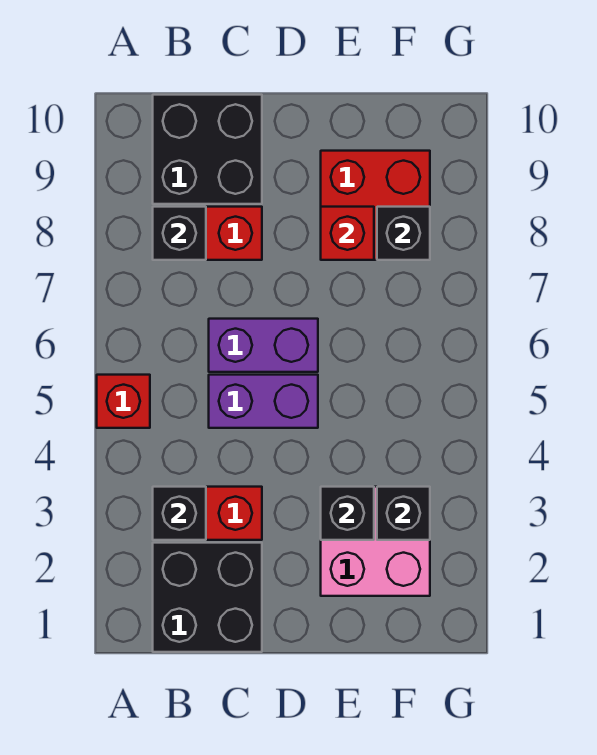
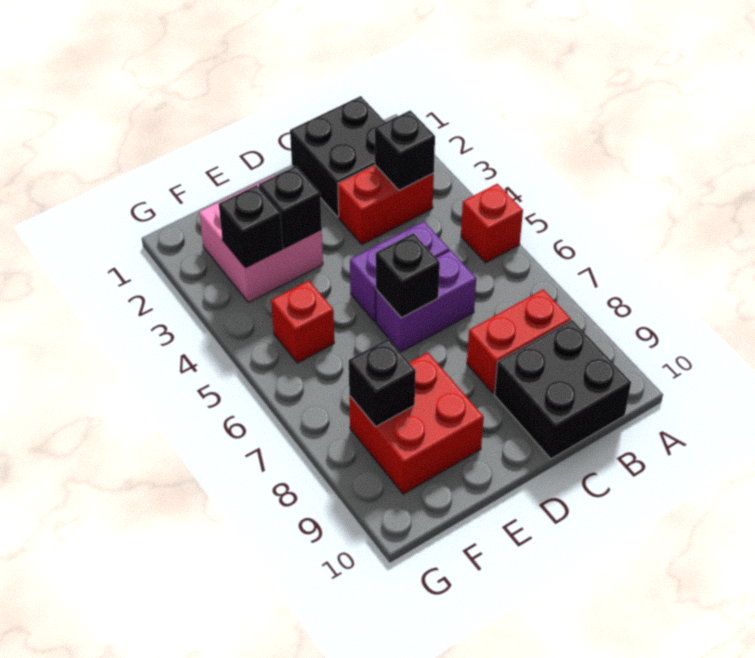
black brick B8 level 2 -> black brick D6 level 2
red brick E8 level 2 -> red brick F5 level 1

